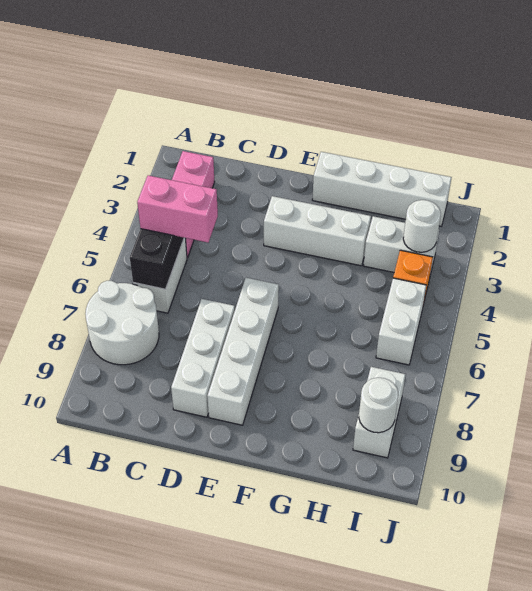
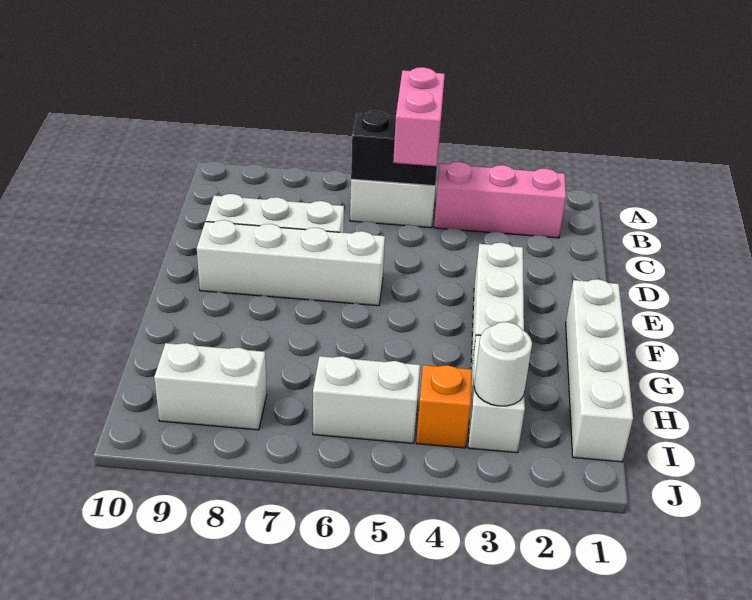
white round brick A7:B8 level 1 -> none
white round brick I9 level 2 -> none

